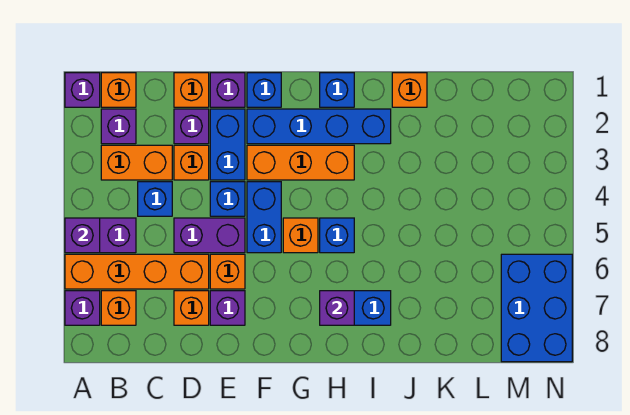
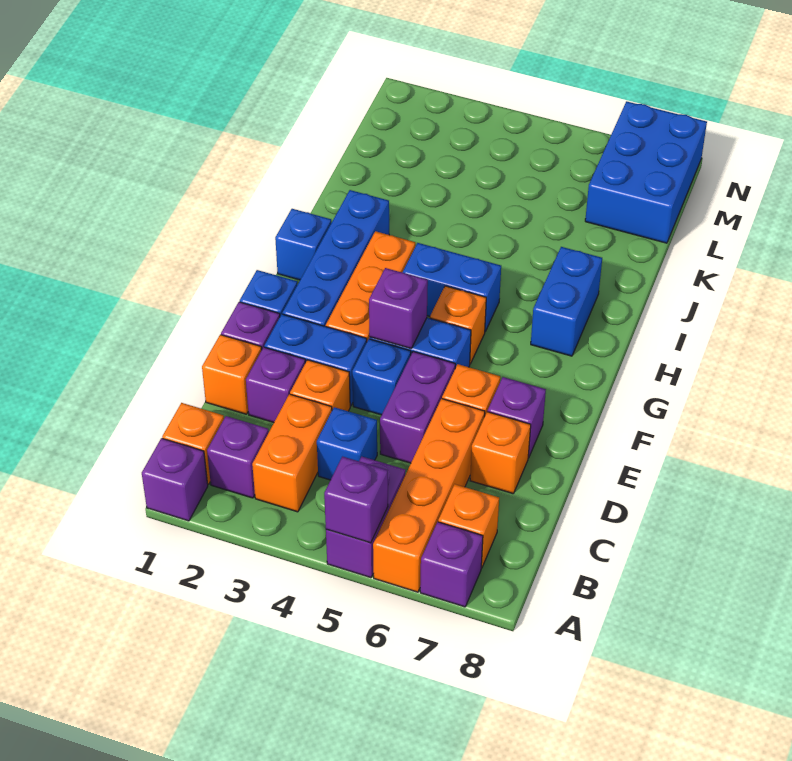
blue brick H5 level 1 -> blue brick H4:H5 level 1
purple brick H7 level 2 -> purple brick F4 level 2
orange brick J1 level 1 -> none
blue brick M6:N8 level 1 -> blue brick L7:N8 level 1

